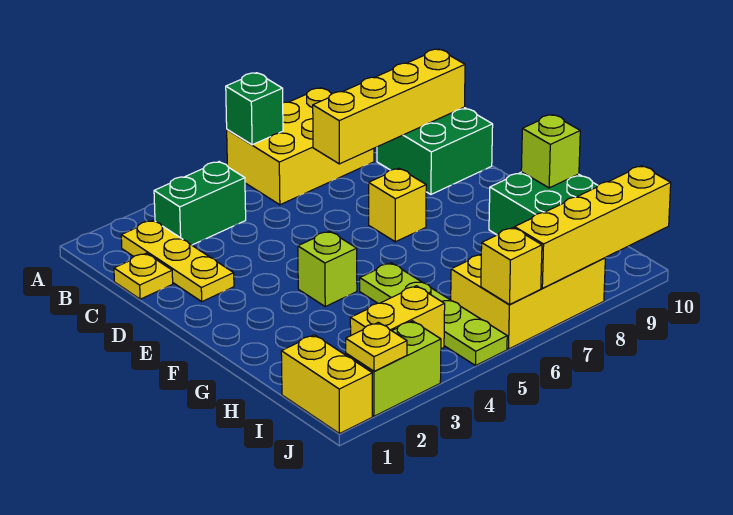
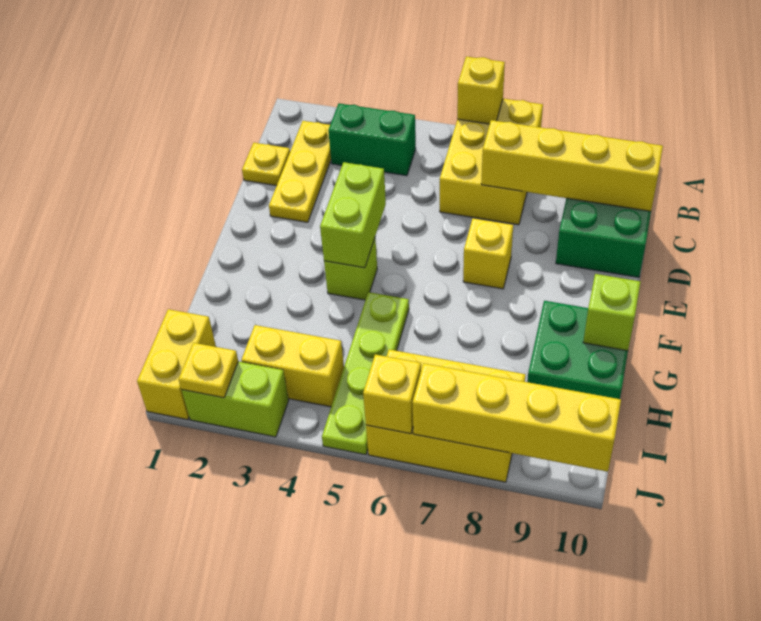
yellow brick A6:B8 level 1 -> yellow brick A6:C7 level 1
green brick A6 level 2 -> yellow brick A6 level 2
none -> lime brick E4:F4 level 2

